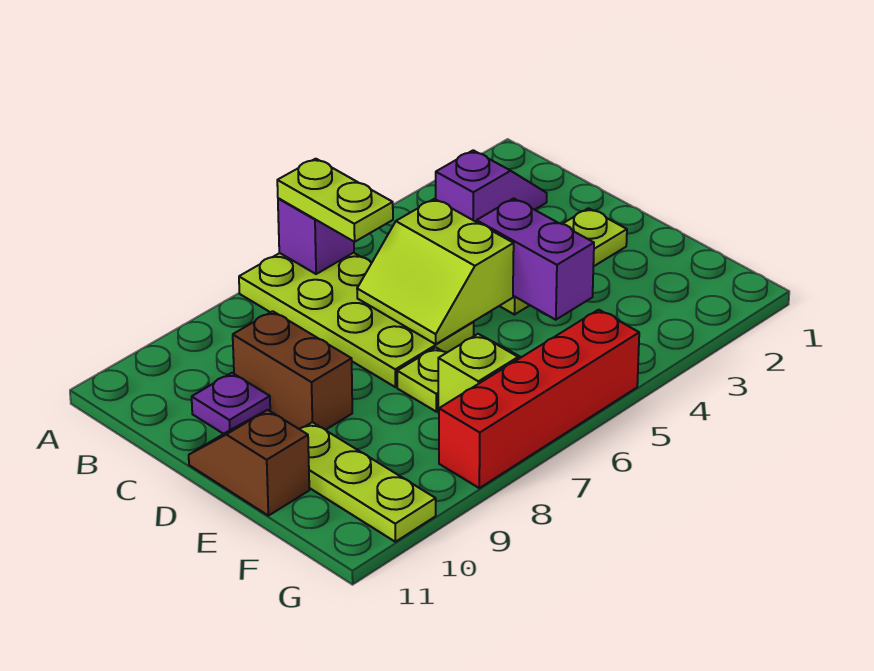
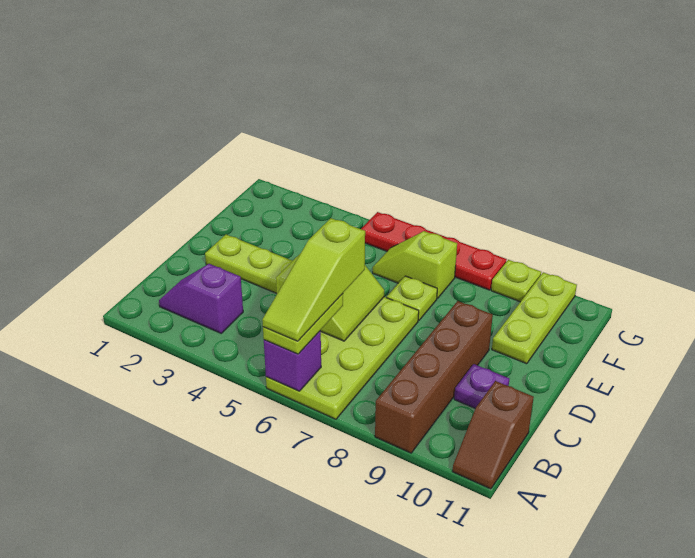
none -> lime slope A6:C6 level 4 top C
brown brick C9:D9 level 1 -> brown brick A9:D9 level 1
purple brick D4:E4 level 2 -> none
brown slope D11:E11 level 1 top E -> brown slope A11:B11 level 1 top B
red brick G5:G8 level 1 -> red plate G5:G8 level 1
none -> lime plate G9 level 1

